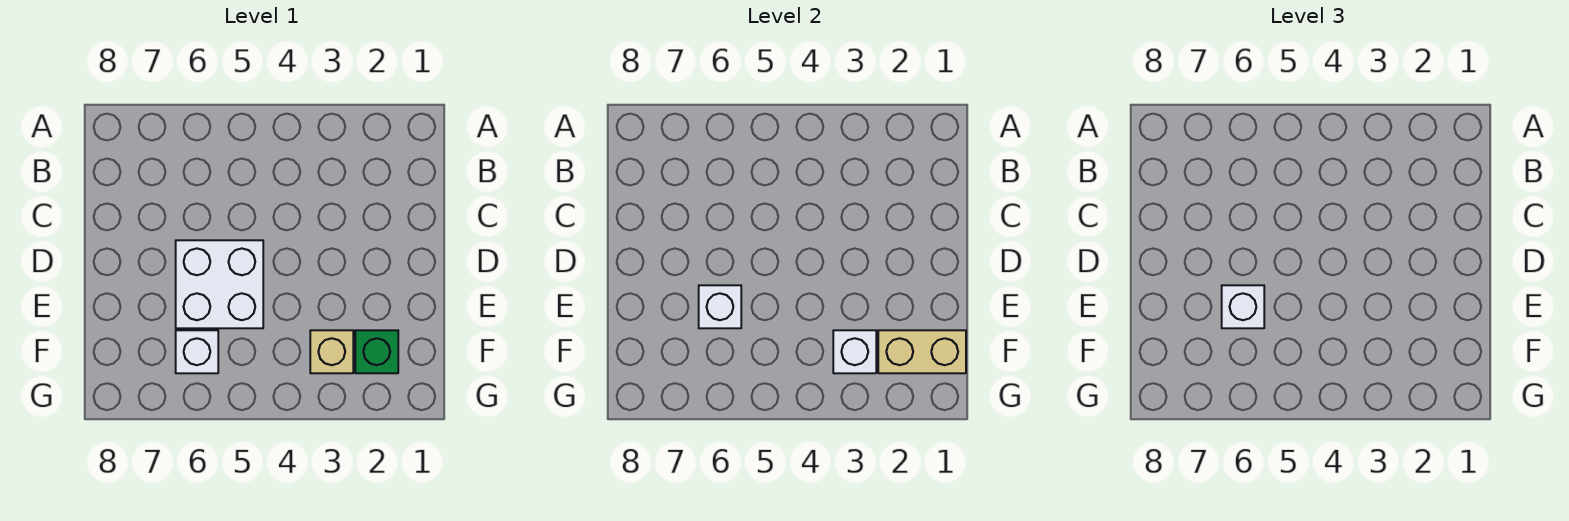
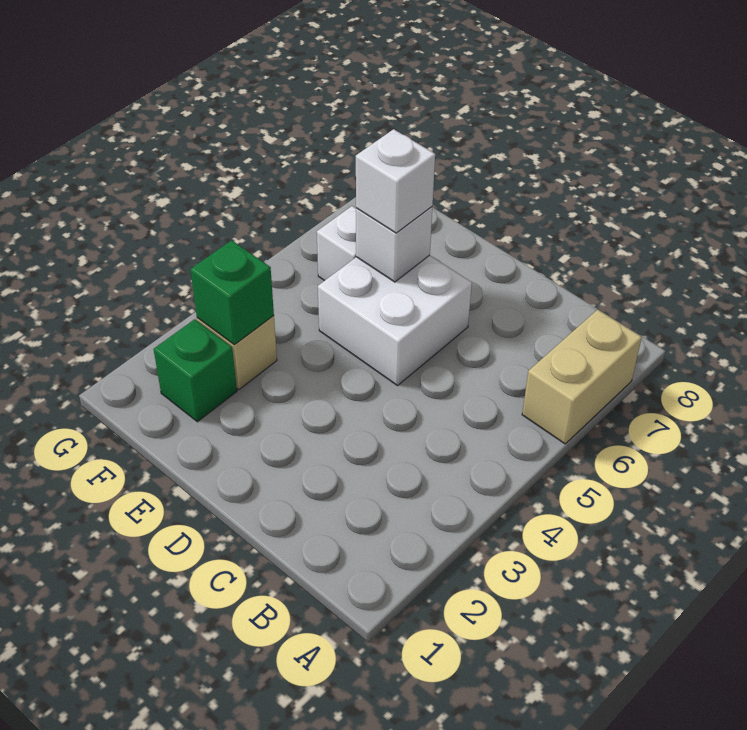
tan brick F1:F2 level 2 -> tan brick A6:A7 level 1
white brick F3 level 2 -> green brick F3 level 2

